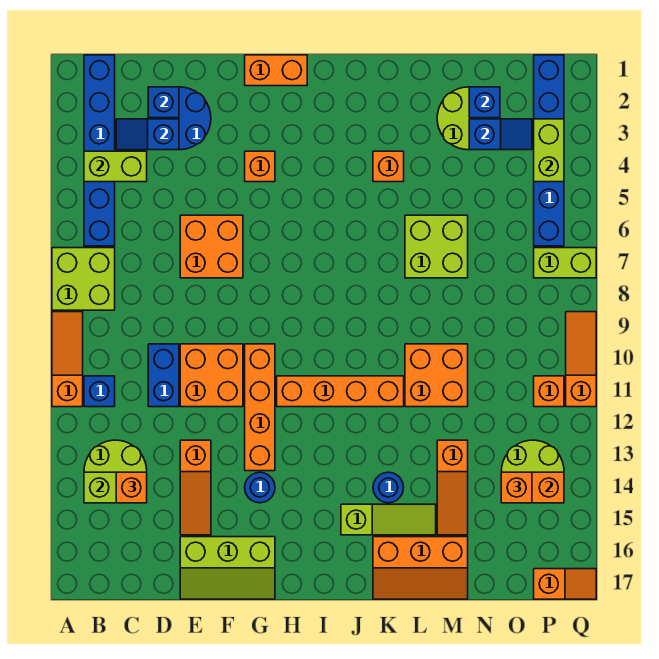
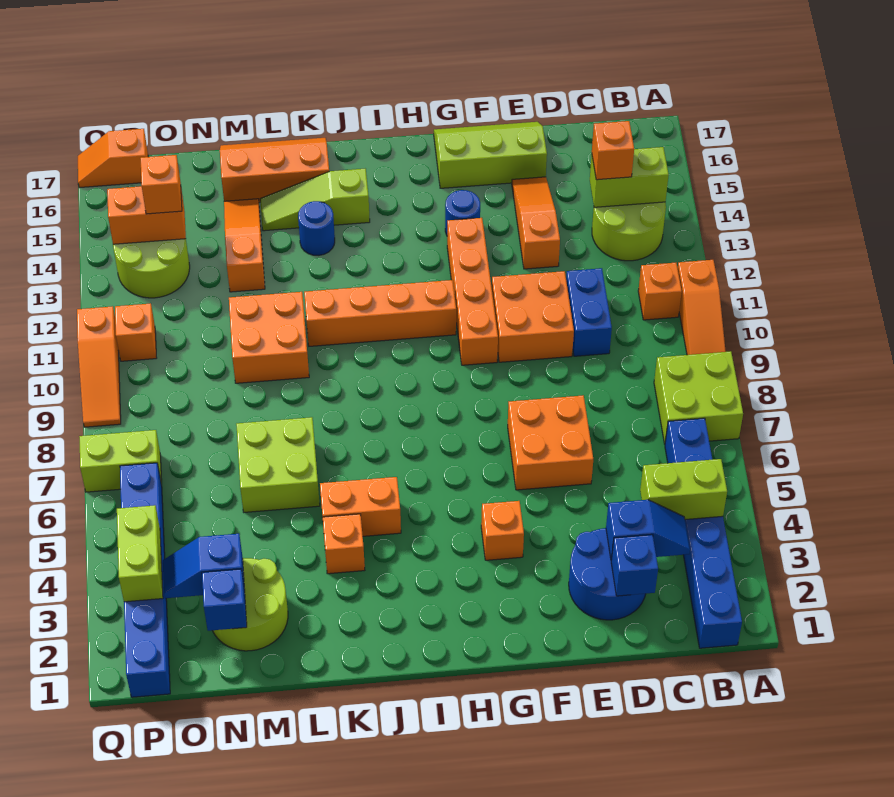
blue brick B11 level 1 -> orange brick B11 level 1
orange brick G1:H1 level 1 -> orange brick J5:K5 level 1

